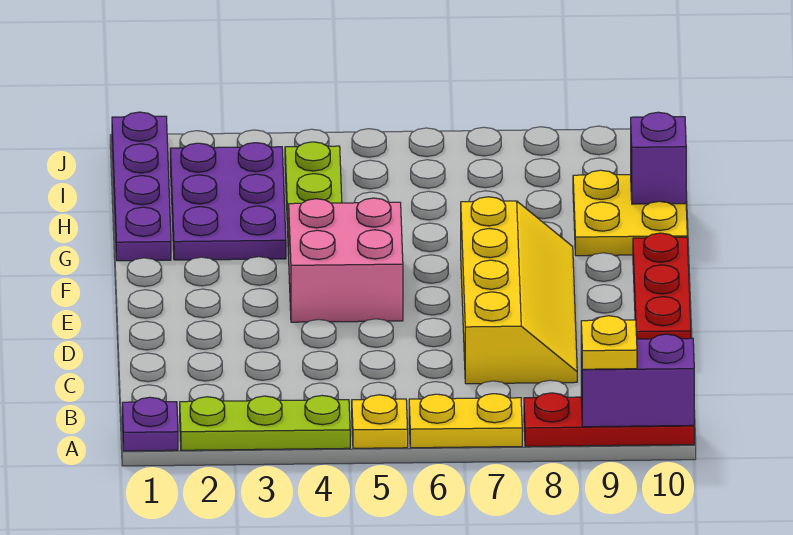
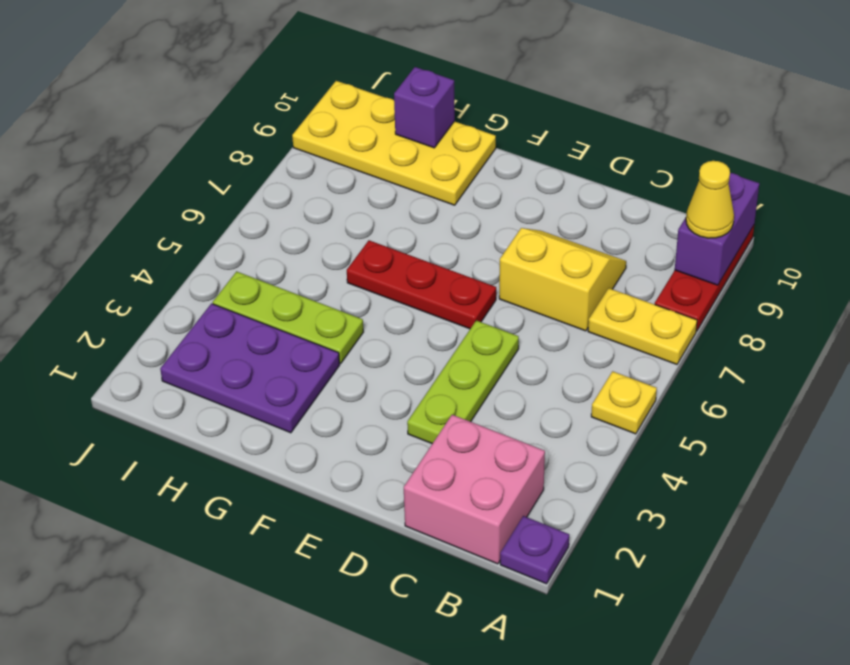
lime plate A2:A4 level 1 -> lime plate D3:D5 level 1
yellow plate A6:A7 level 1 -> yellow plate A7:B7 level 1
yellow plate A9 level 3 -> yellow cone A9 level 3
yellow slope C7:F8 level 1 top 7 -> yellow slope C7:D8 level 1 top 7
red plate D10:F10 level 1 -> red plate E6:G6 level 1
pink brick E4:F5 level 1 -> pink brick B1:C2 level 1
purple plate G1:J1 level 1 -> none
yellow plate G9:H10 level 1 -> yellow plate G9:J10 level 1

